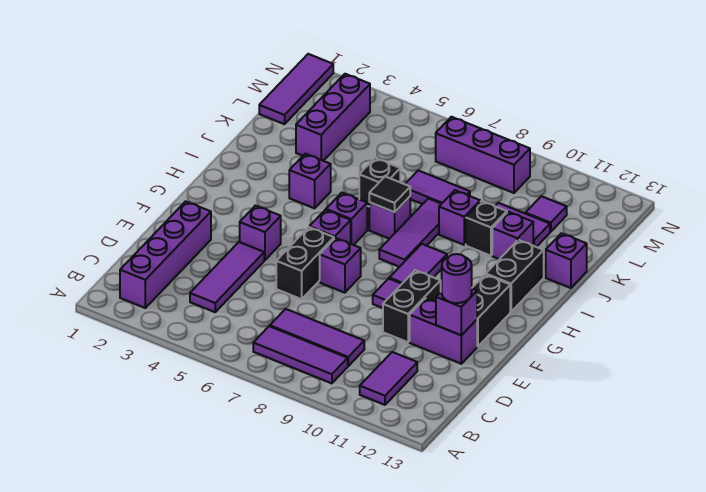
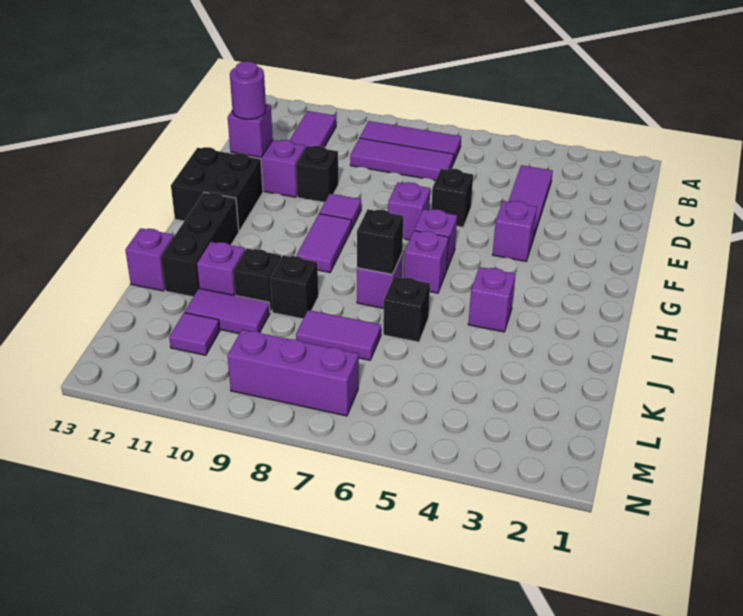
purple brick B2:E2 level 1 -> none
black brick E6:F6 level 1 -> black brick E6 level 1
black brick E10:F10 level 1 -> black brick E10 level 1
black brick F12:G12 level 1 -> black brick F12:G13 level 1
purple tile H8:J8 level 1 -> none
black brick H12:I12 level 1 -> black brick H12:J12 level 1
black tile I7 level 2 -> black brick I7 level 2
purple brick J9 level 1 -> black brick J9 level 1
purple brick K3:M3 level 1 -> none
purple tile L1:N1 level 1 -> none

